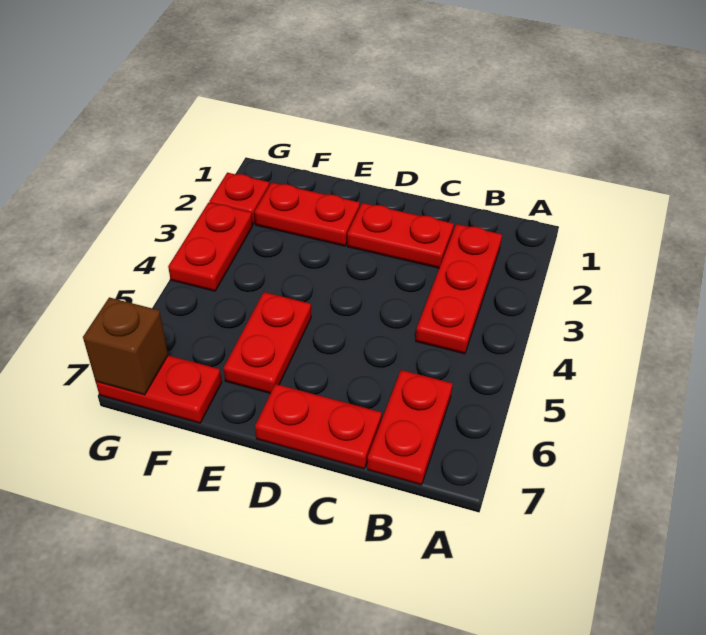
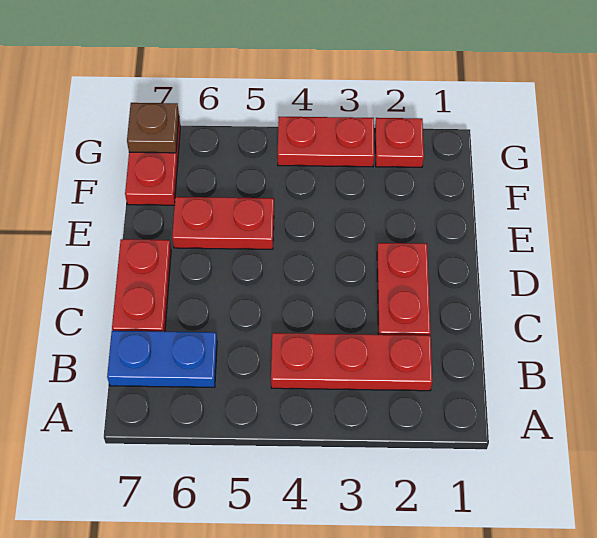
red plate B6:B7 level 1 -> blue plate B6:B7 level 1
red plate E2:F2 level 1 -> none
brown brick G7 level 2 -> brown plate G7 level 2

